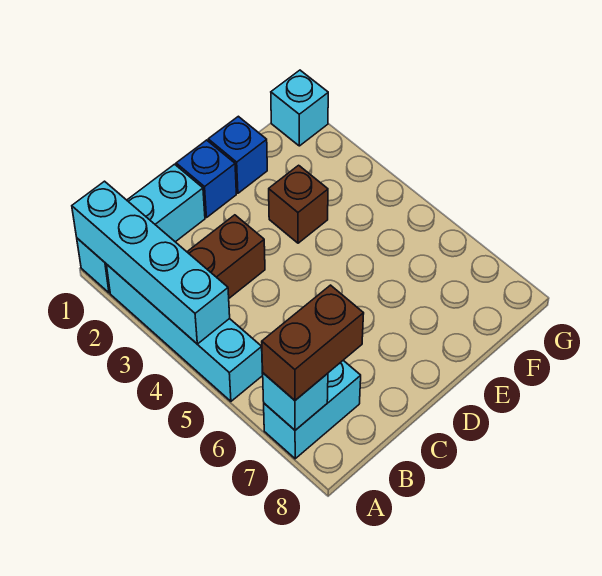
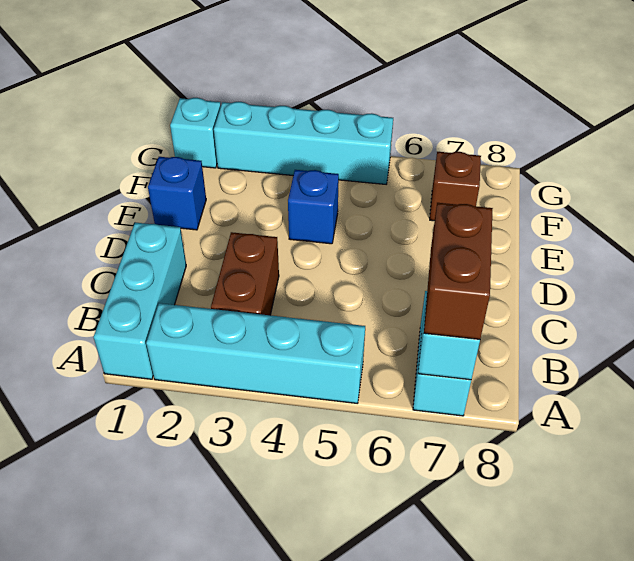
cyan brick A1:A4 level 2 -> cyan brick G2:G5 level 1
blue brick D1 level 1 -> blue brick E4 level 1
brown brick E3 level 1 -> brown brick F7 level 1

